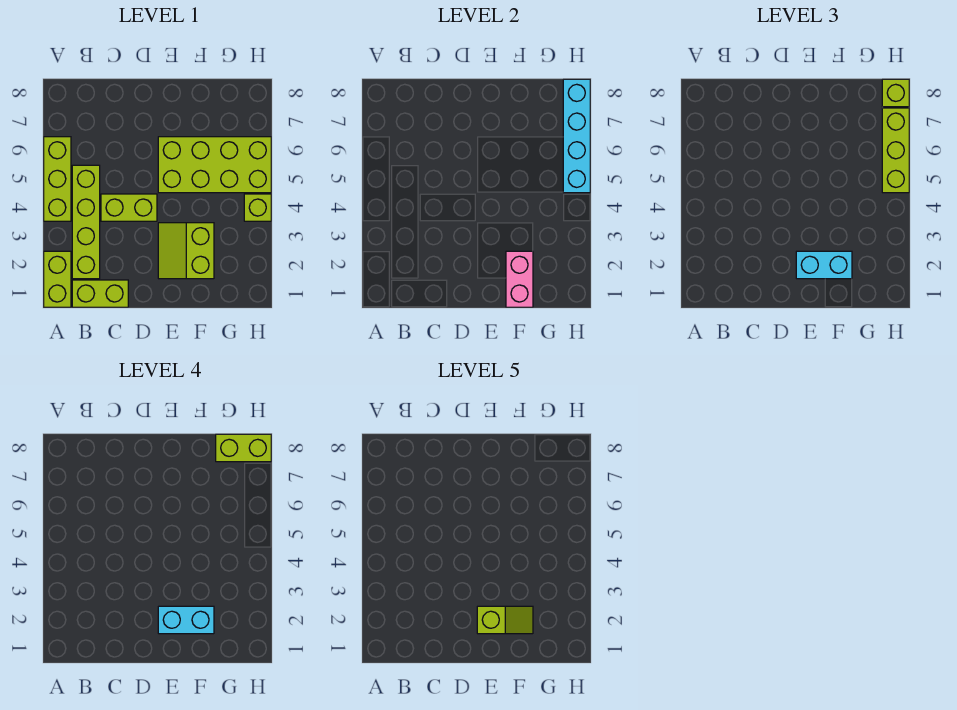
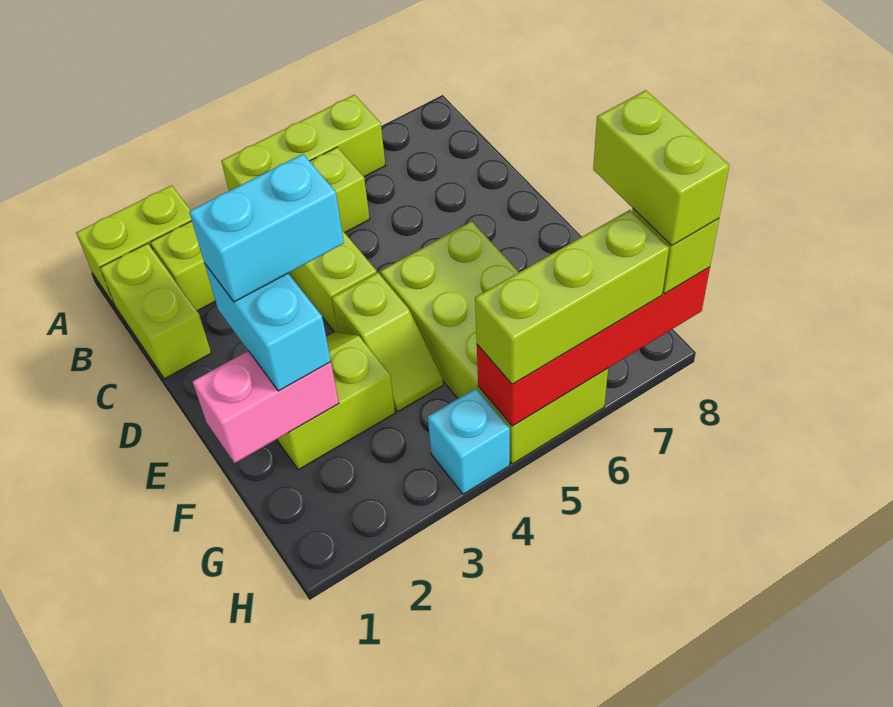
cyan brick E2:F2 level 4 -> cyan brick E2:E3 level 4
lime slope E2:F2 level 5 top E -> lime slope E4:F4 level 1 top E
lime brick H4 level 1 -> cyan brick H4 level 1
cyan brick H5:H8 level 2 -> red brick H5:H8 level 2

